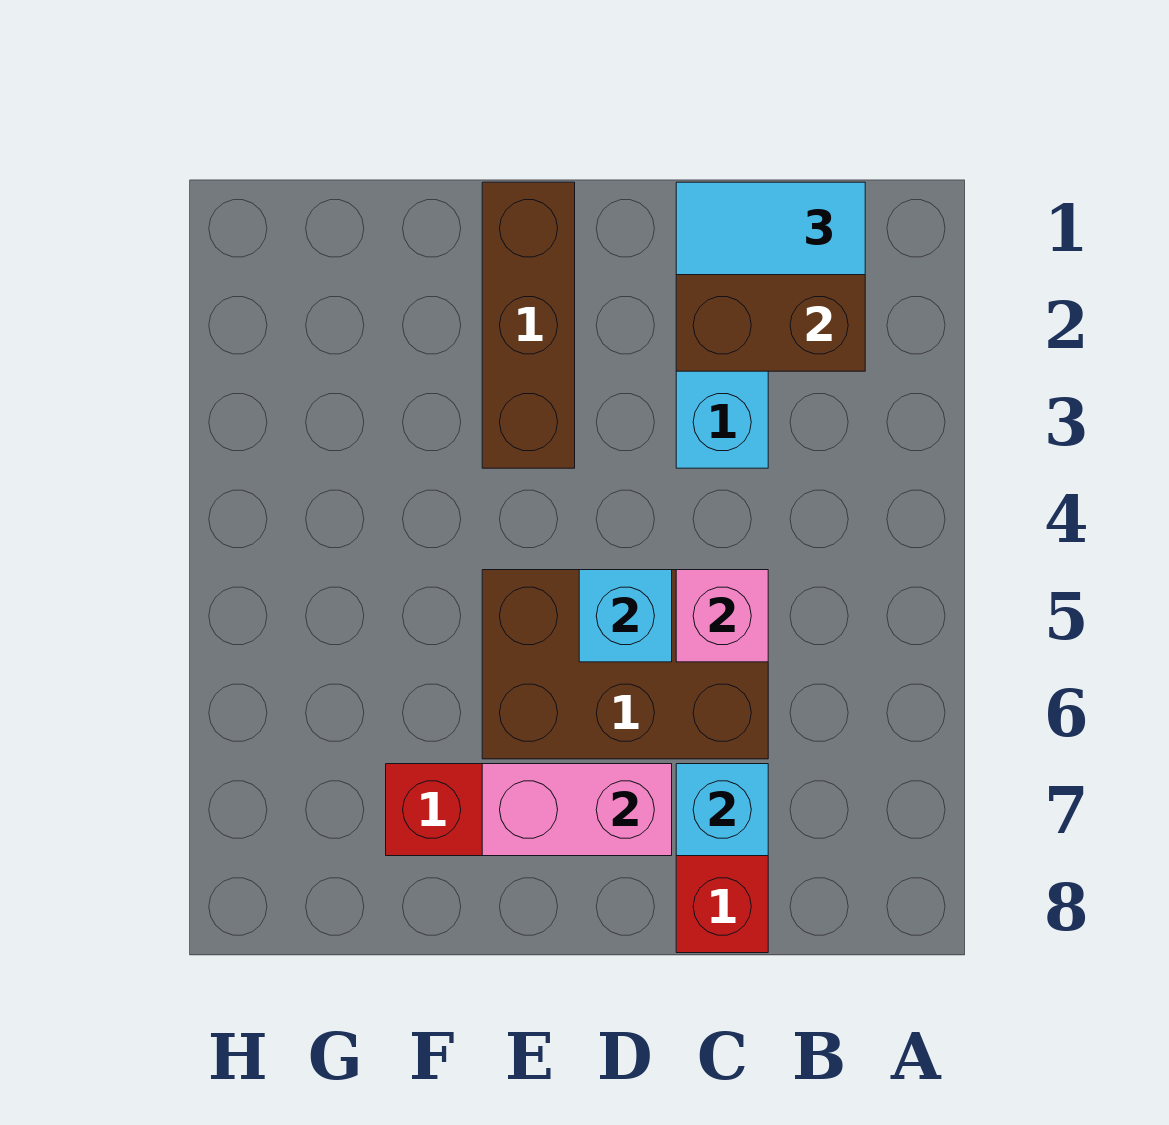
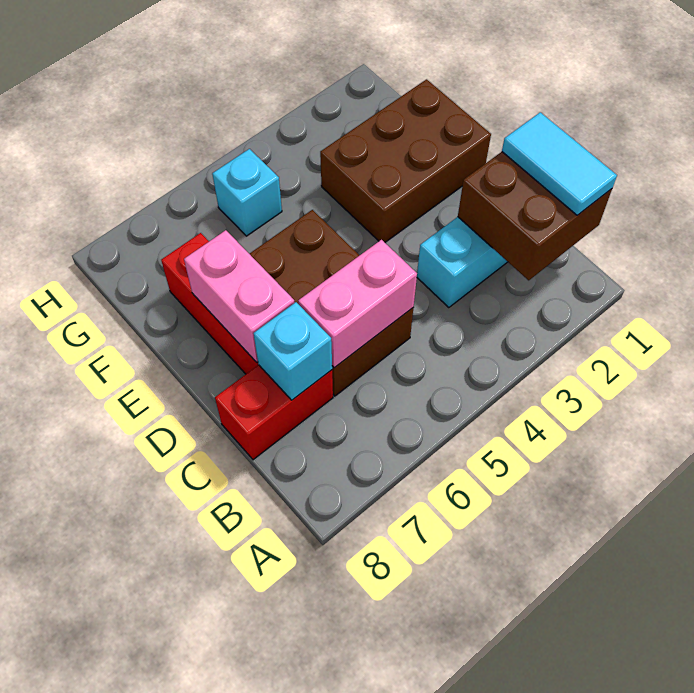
pink brick C5 level 2 -> pink brick C5:C6 level 2
cyan brick D5 level 2 -> cyan brick G5 level 1
brown brick E1:E3 level 1 -> brown brick E1:F3 level 1

